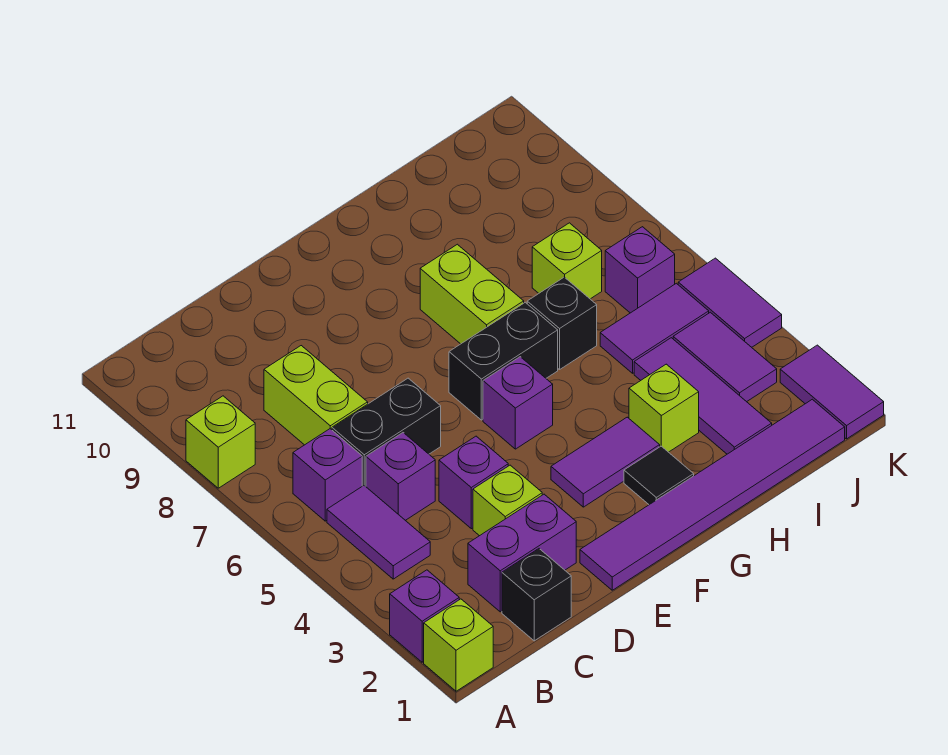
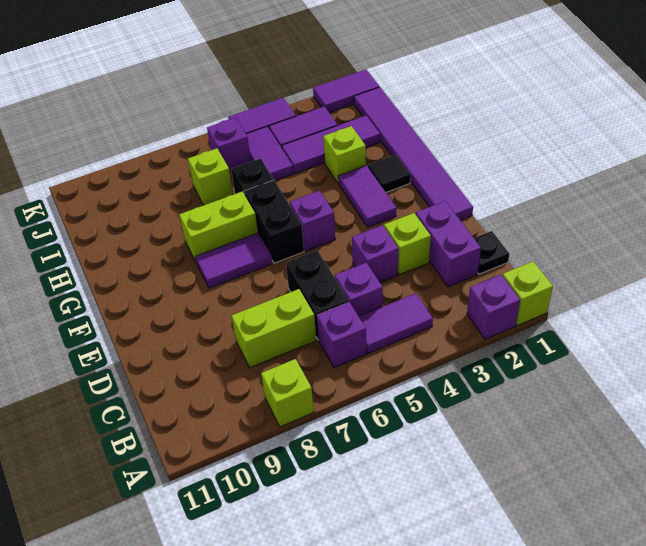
black brick C1 level 1 -> black plate C1 level 1
none -> purple tile F7:F8 level 1

